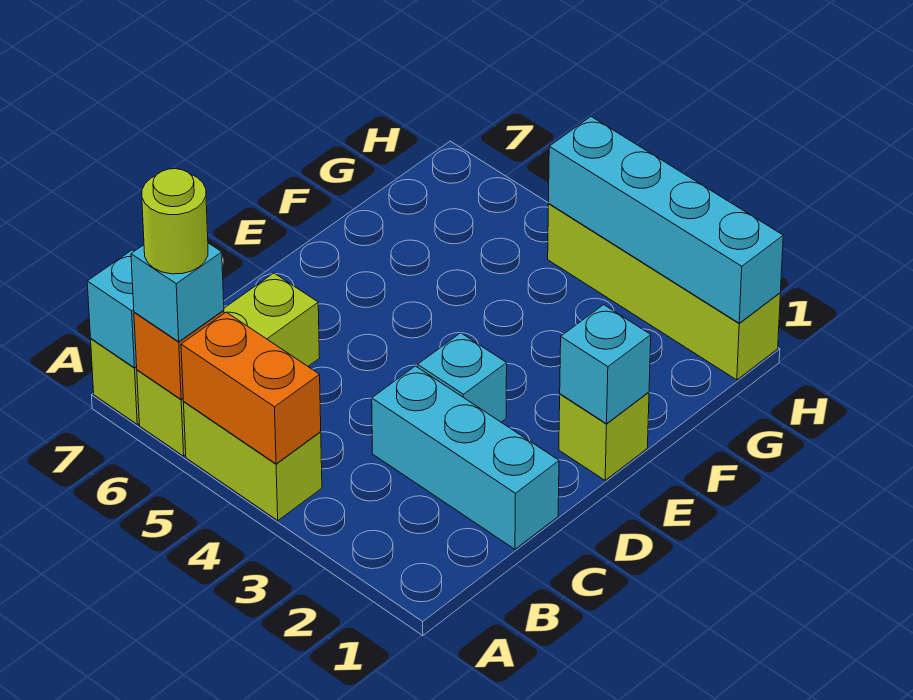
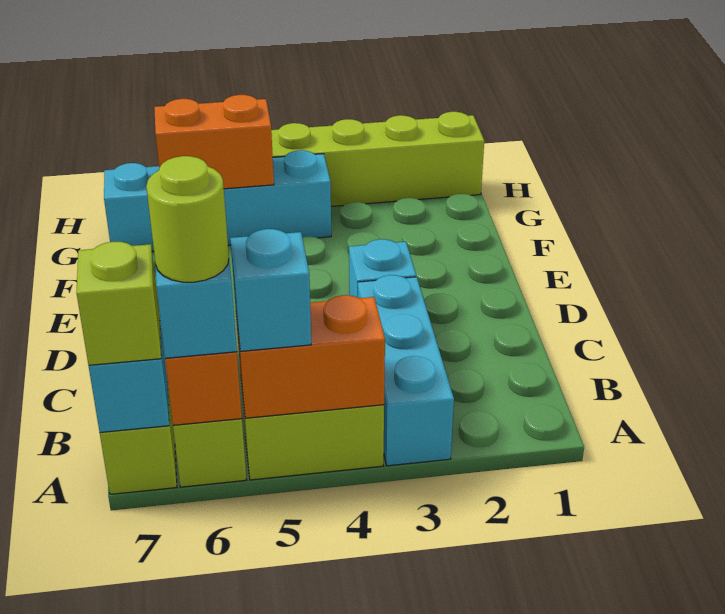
cyan brick C1:C3 level 1 -> cyan brick A3:C3 level 1
lime brick E1 level 1 -> lime brick A7 level 3
cyan brick E1 level 2 -> cyan brick A5 level 3
none -> orange brick G5:G6 level 2
cyan brick H1:H4 level 2 -> cyan brick G4:G7 level 1

